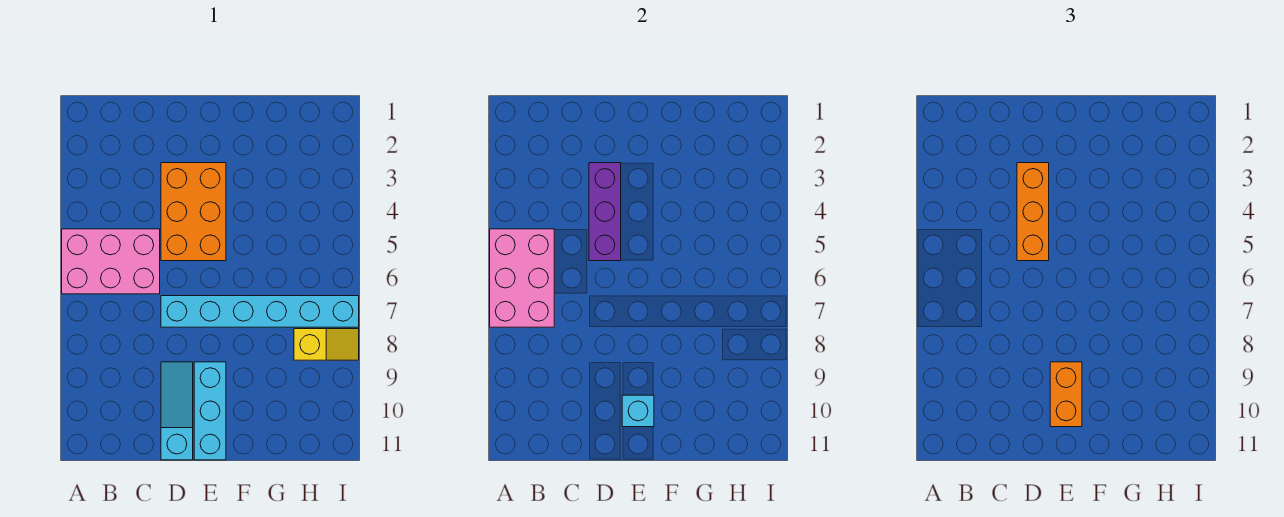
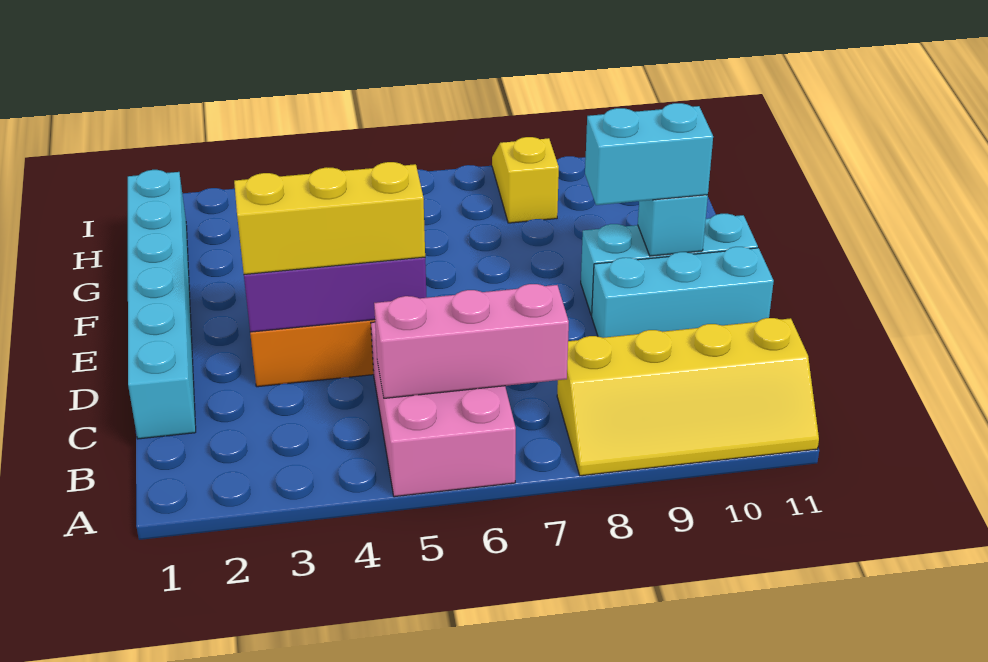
pink brick A5:B7 level 2 -> pink brick B5:B7 level 2
none -> yellow slope A8:B11 level 1 top B
orange brick D3:D5 level 3 -> yellow brick D3:D5 level 3
cyan brick D7:I7 level 1 -> cyan brick C1:H1 level 1
cyan slope D9:D11 level 1 top 11 -> cyan brick D9:D11 level 1
orange brick E9:E10 level 3 -> cyan brick E9:E10 level 3

